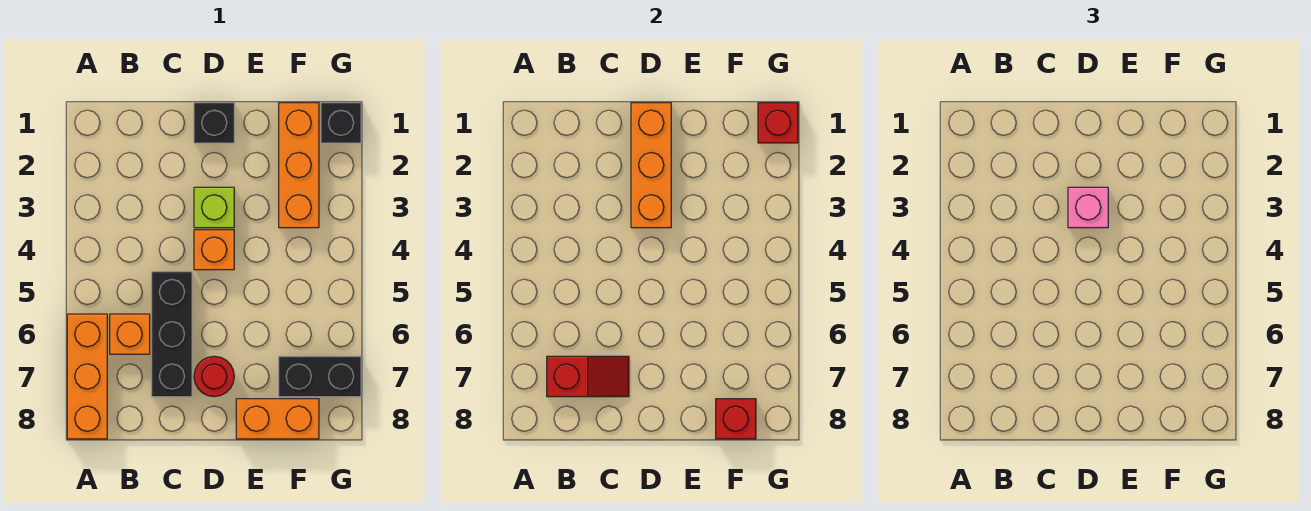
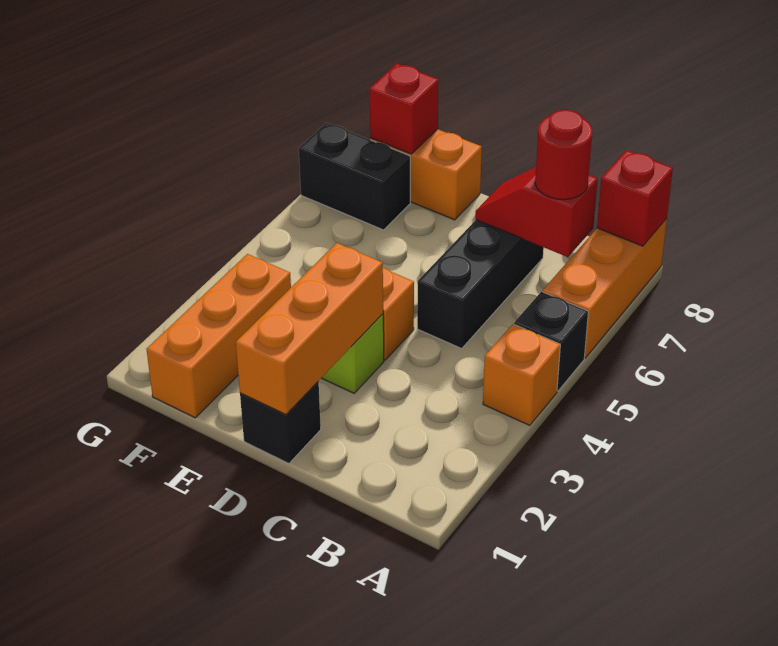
orange brick B6 level 1 -> orange brick A4 level 1
pink brick D3 level 3 -> none
red round brick D7 level 1 -> red round brick B7 level 3
black brick G1 level 1 -> black brick A5 level 1
red brick G1 level 2 -> red brick A8 level 2

